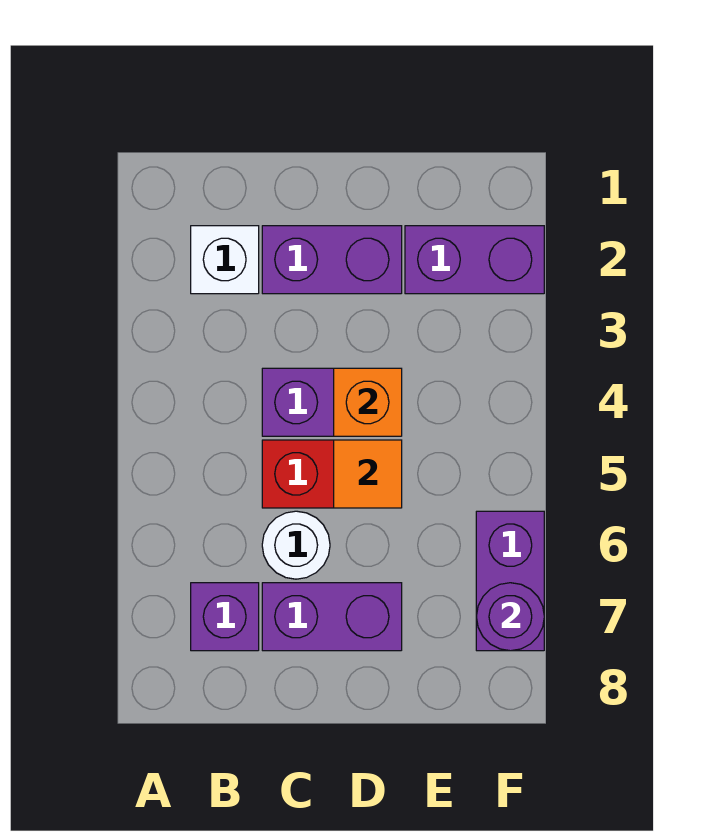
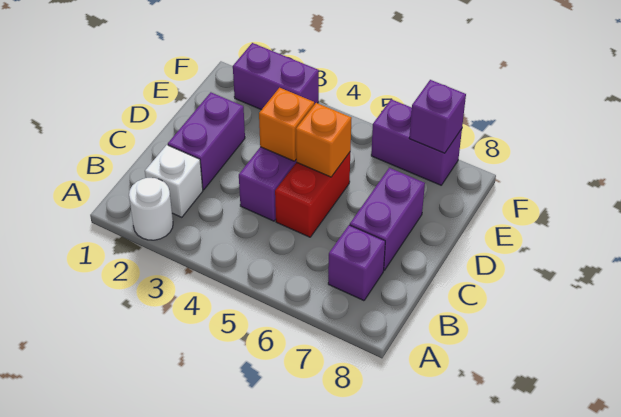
white round brick C6 level 1 -> white round brick A2 level 1
orange tile D5 level 2 -> orange brick D5 level 2
purple brick E2:F2 level 1 -> purple brick F2:F3 level 1
purple round brick F7 level 2 -> purple brick F7 level 2

